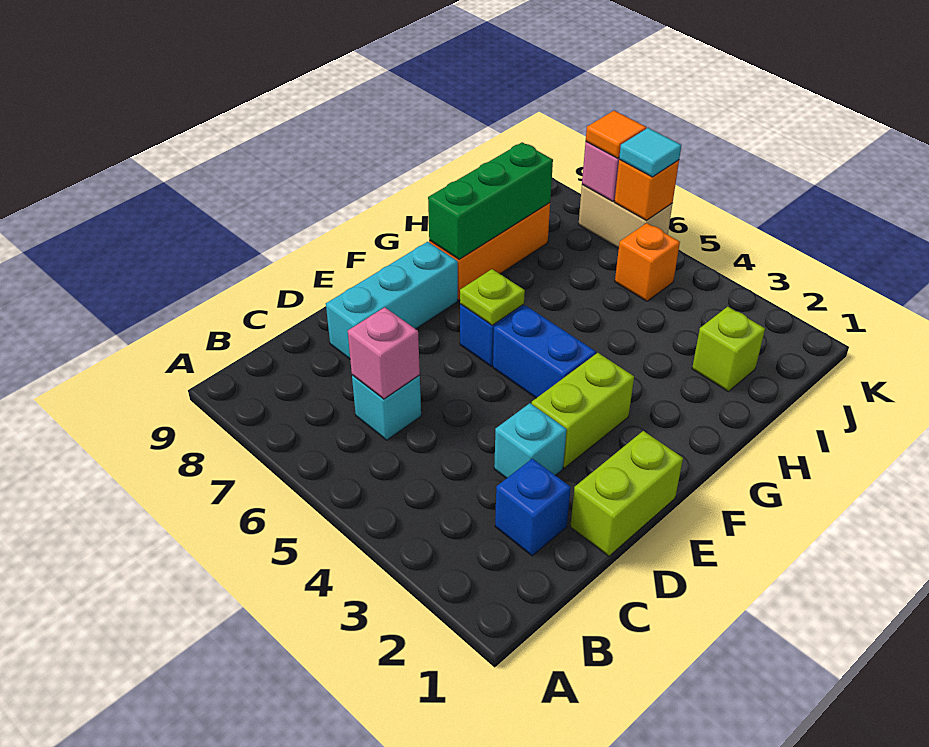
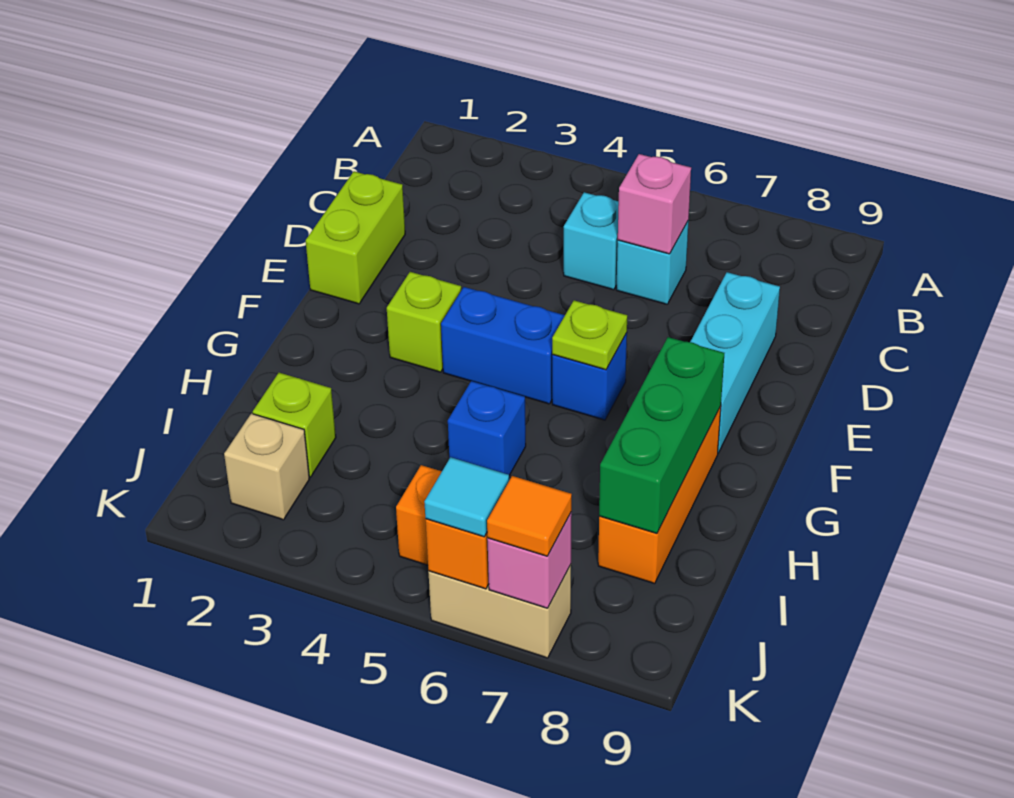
blue brick C2 level 1 -> blue brick H5 level 1
cyan brick D3 level 1 -> cyan brick C5 level 1
lime brick E3:F3 level 1 -> lime brick F3 level 1
none -> tan brick J2 level 1

